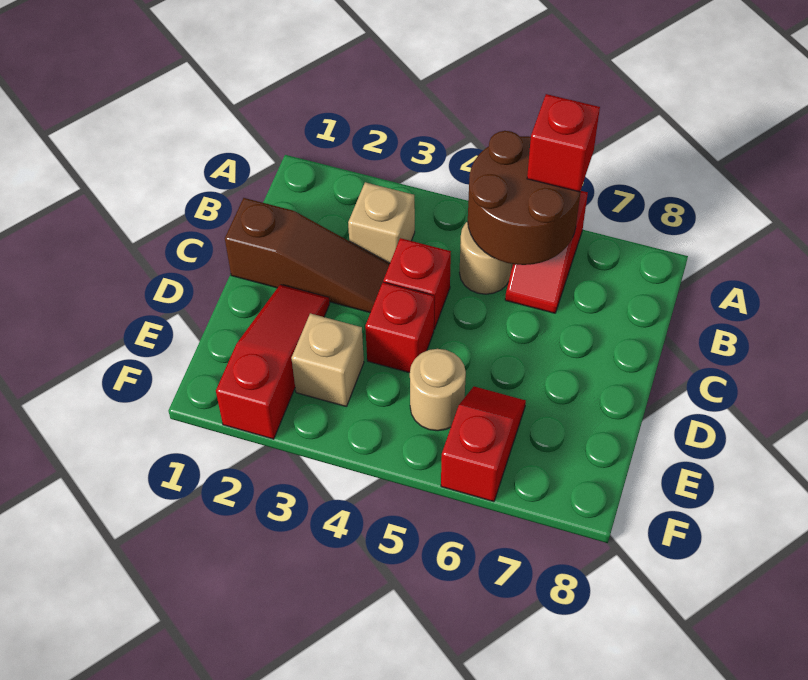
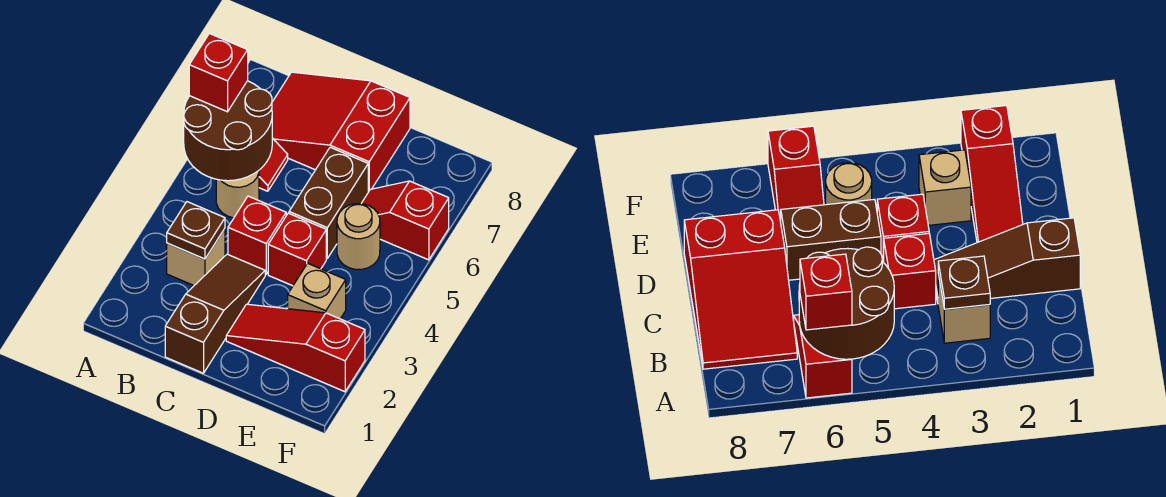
none -> brown plate B3 level 2
none -> red slope B7:D8 level 1 top D
none -> brown brick D5:D6 level 1

